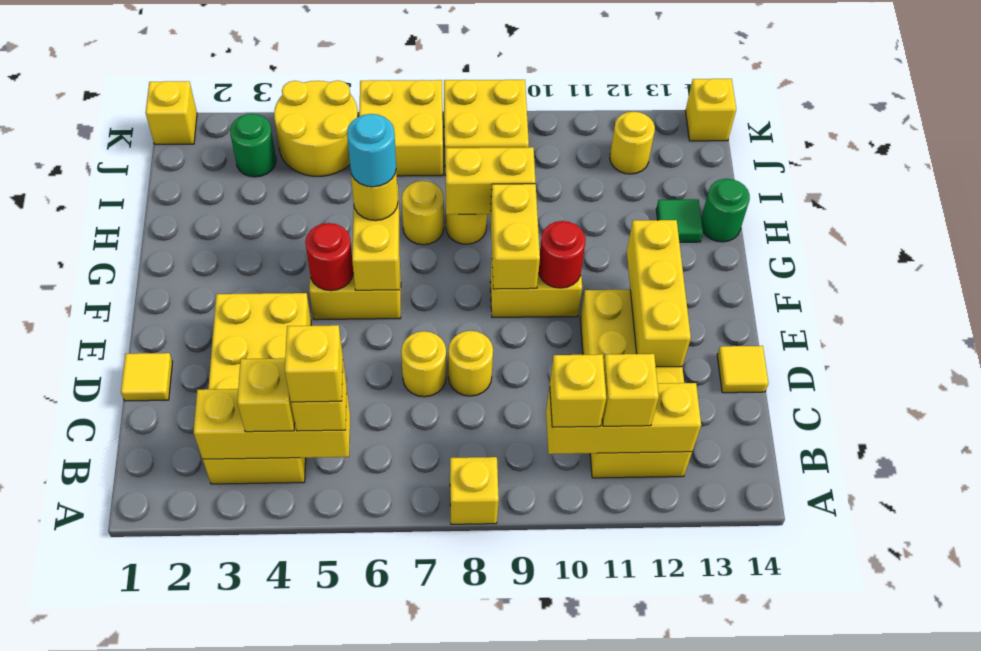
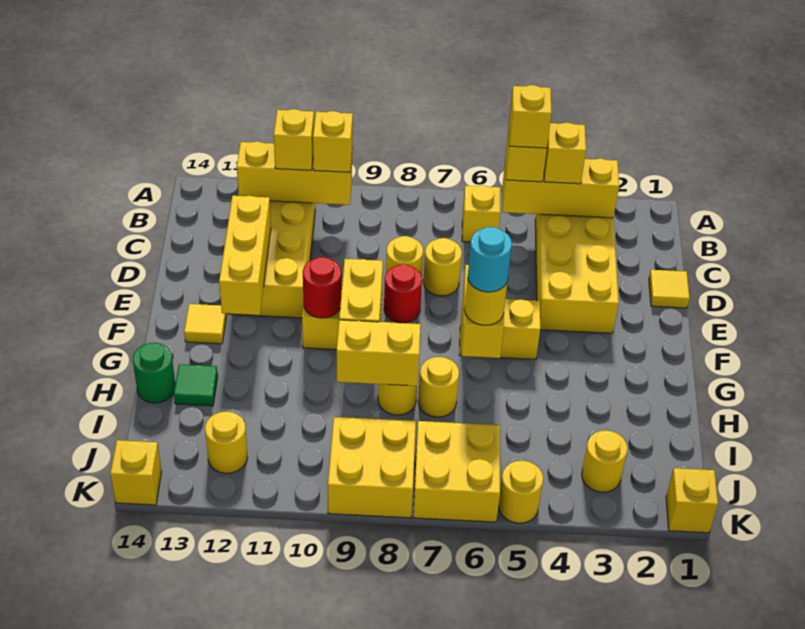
yellow brick A8 level 1 -> yellow brick B6 level 1
yellow tile D14 level 1 -> yellow tile F13 level 1
red round brick F5 level 2 -> red round brick E8 level 1
green round brick J3 level 1 -> yellow round brick J3 level 1
yellow round brick J4:K5 level 1 -> yellow round brick K5 level 1

